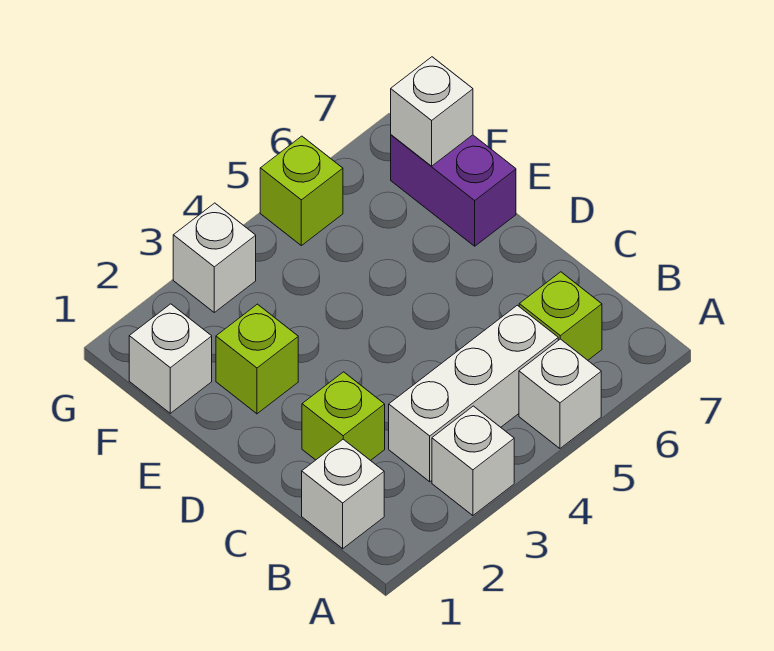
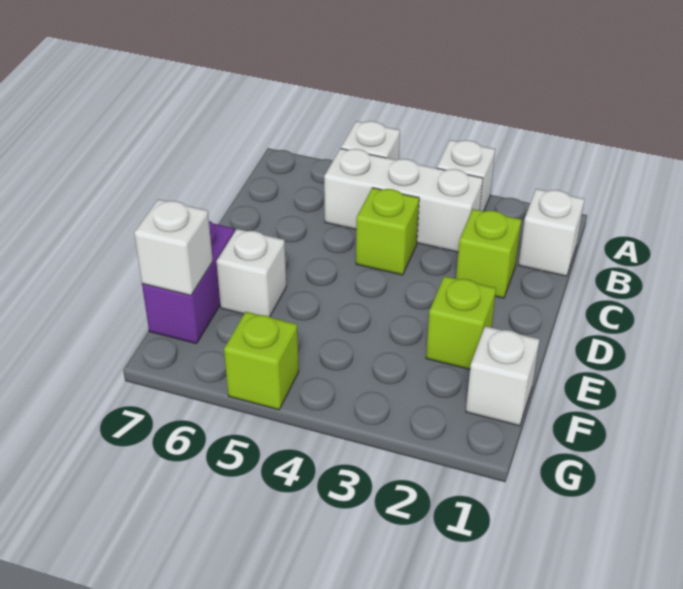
lime brick B6 level 1 -> lime brick C4 level 1
white brick G3 level 1 -> white brick E6 level 1

